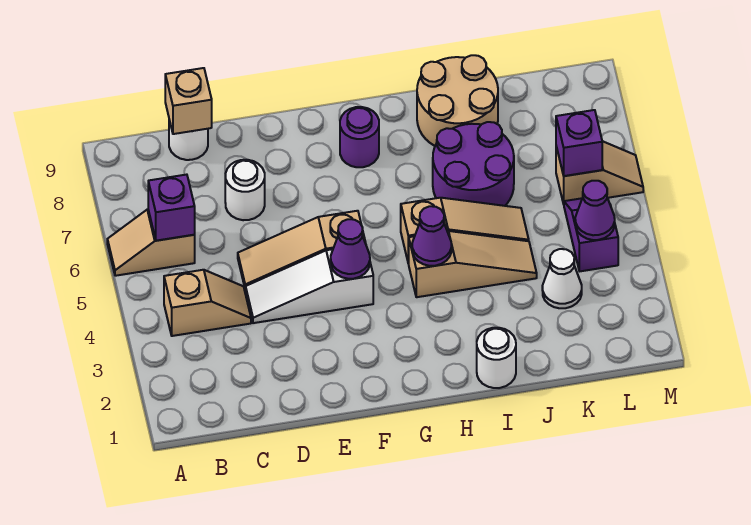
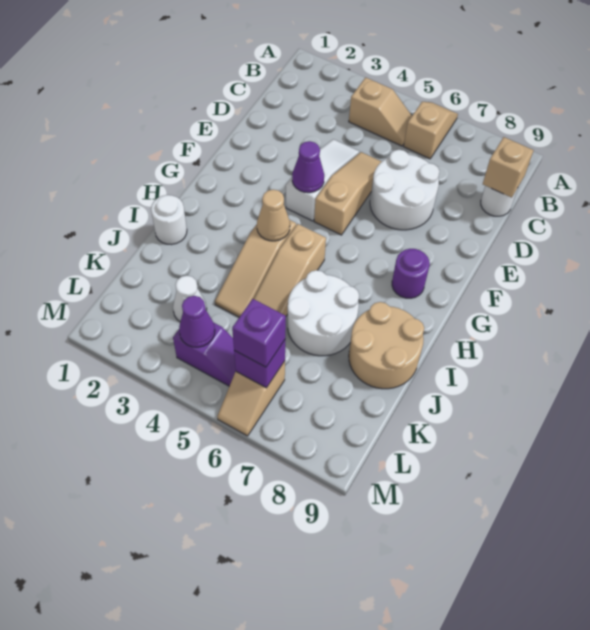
tan slope B4:C4 level 1 top B -> tan slope B4:B5 level 1 top 4
purple brick B6 level 2 -> purple brick L6 level 3
white round brick D7 level 1 -> white round brick D6:E7 level 1
purple cone H4 level 2 -> tan cone H4 level 2
purple round brick I6:J7 level 1 -> white round brick I6:J7 level 1

